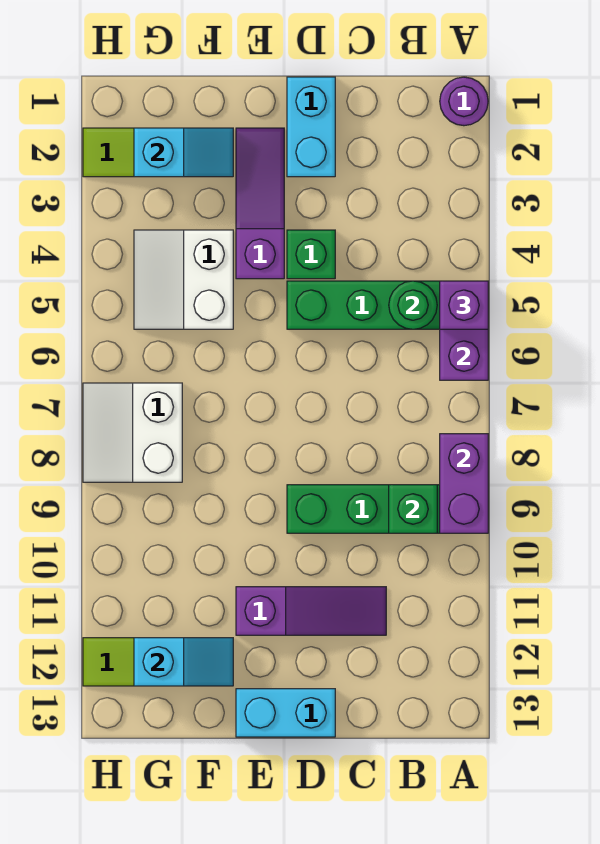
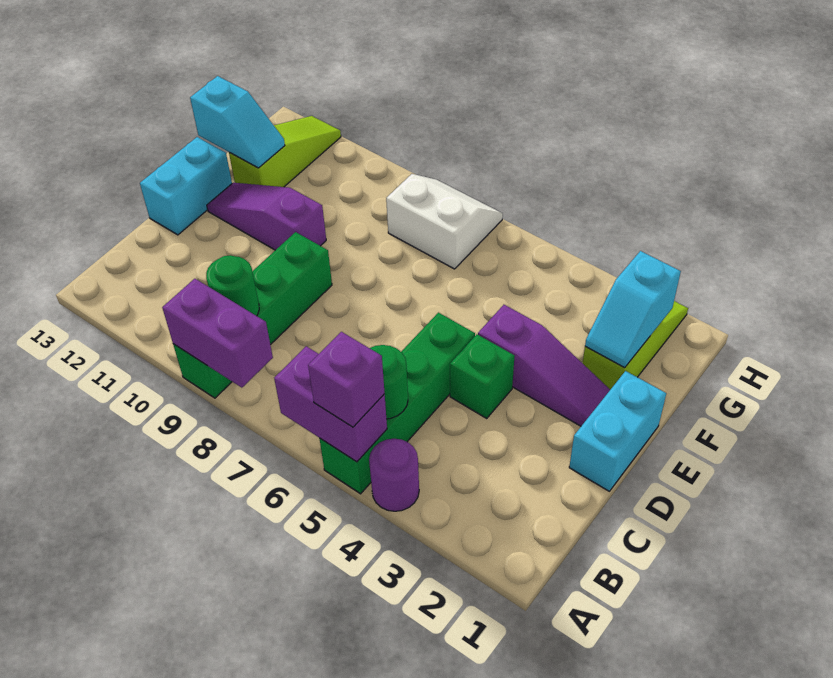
purple round brick A1 level 1 -> purple round brick A4 level 1
green brick B9 level 2 -> green round brick B9 level 2
purple slope C11:E11 level 1 top E -> purple slope E10:E12 level 1 top 10
cyan brick D1:D2 level 1 -> cyan brick D1:E1 level 1
white slope F4:G5 level 1 top F -> none
cyan slope F12:G12 level 2 top G -> cyan slope F12:F13 level 2 top 13

